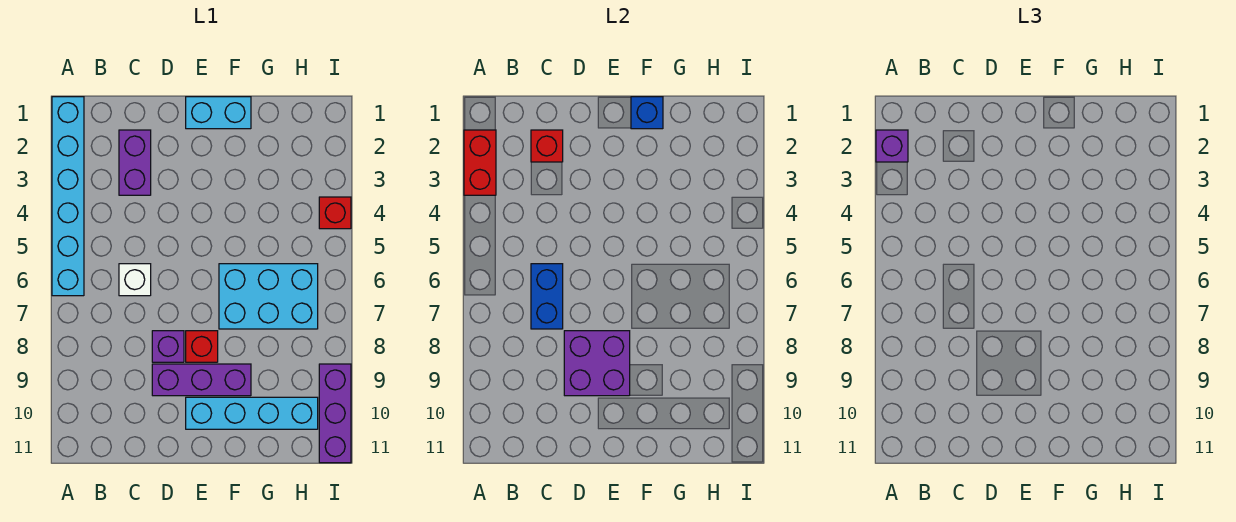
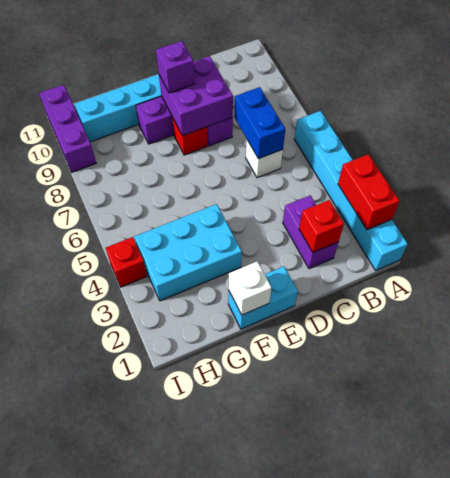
purple brick A2 level 3 -> purple brick E9 level 3
blue brick F1 level 2 -> white brick F1 level 2
cyan brick F6:H7 level 1 -> cyan brick F3:H4 level 1

